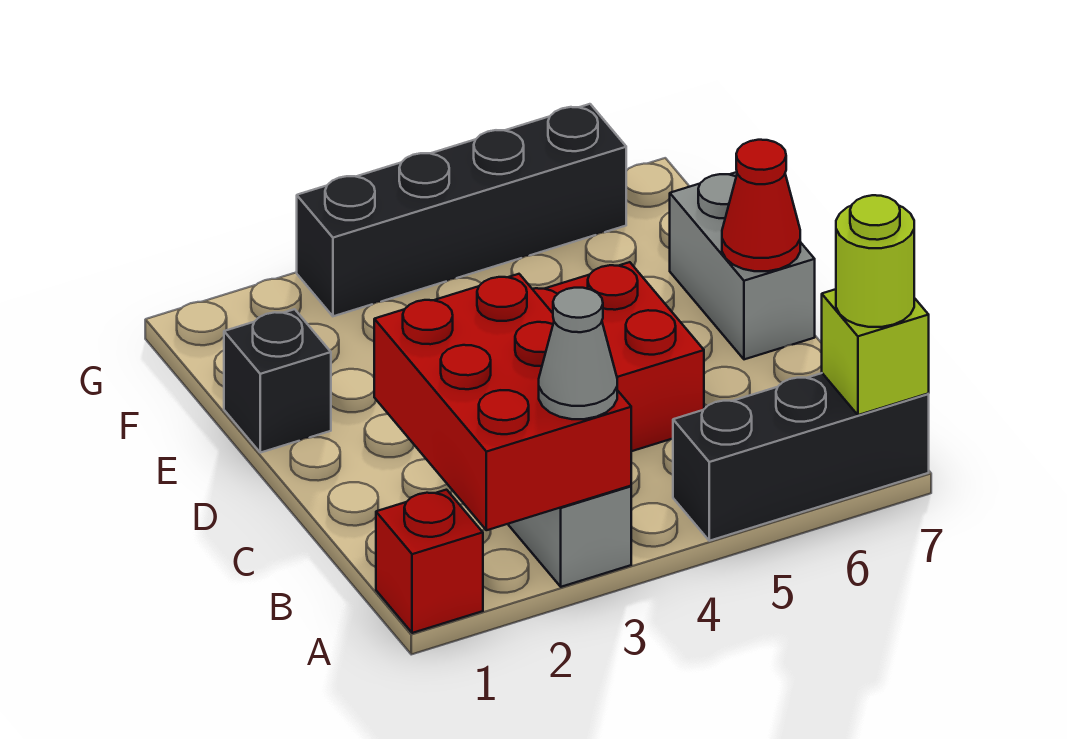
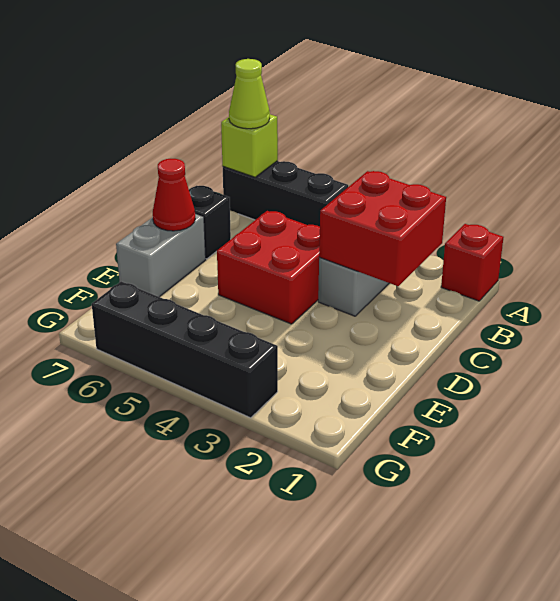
red brick A2:C3 level 2 -> red brick B2:C3 level 2
grey cone A3 level 3 -> none
lime round brick A7 level 3 -> lime cone A7 level 3
black brick E1 level 1 -> black brick C7 level 1

